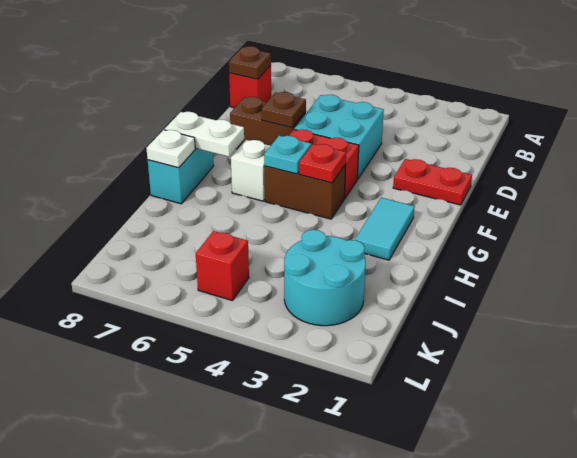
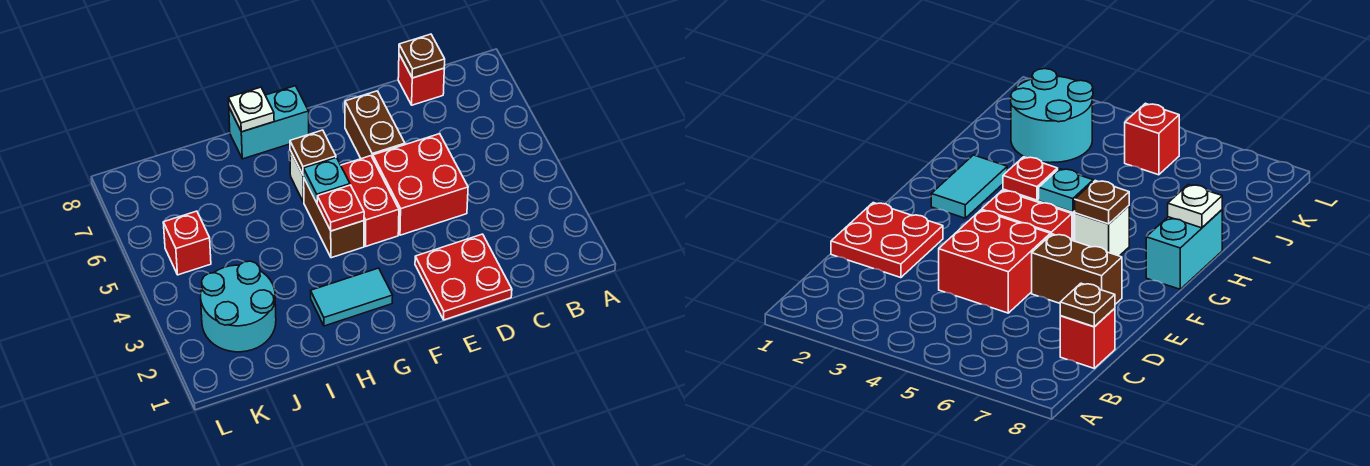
cyan brick D4:E5 level 1 -> red brick D4:E5 level 1
red plate E1:E2 level 1 -> red plate D1:E2 level 1
brown plate E6 level 2 -> brown plate G6 level 2
white plate G7:G8 level 2 -> none

